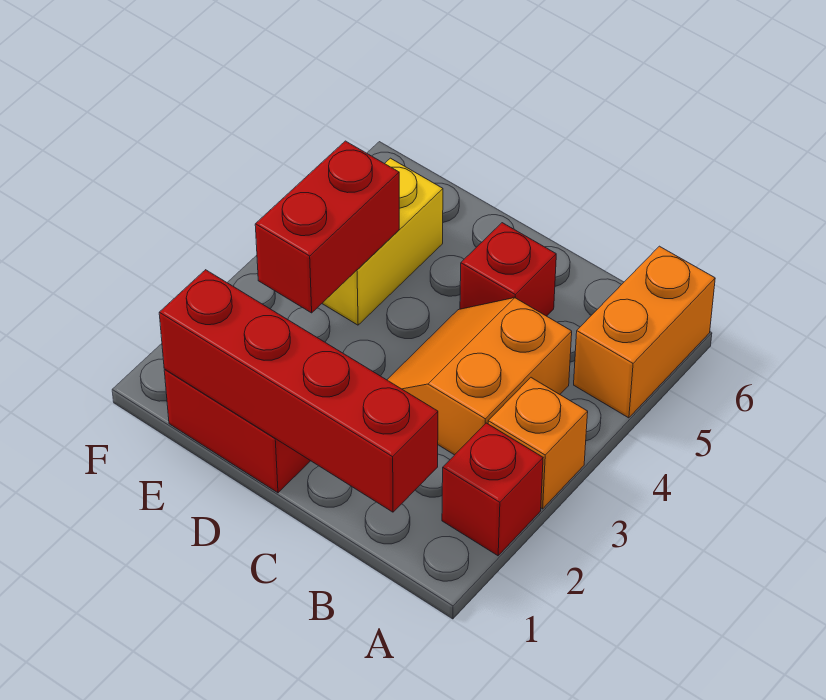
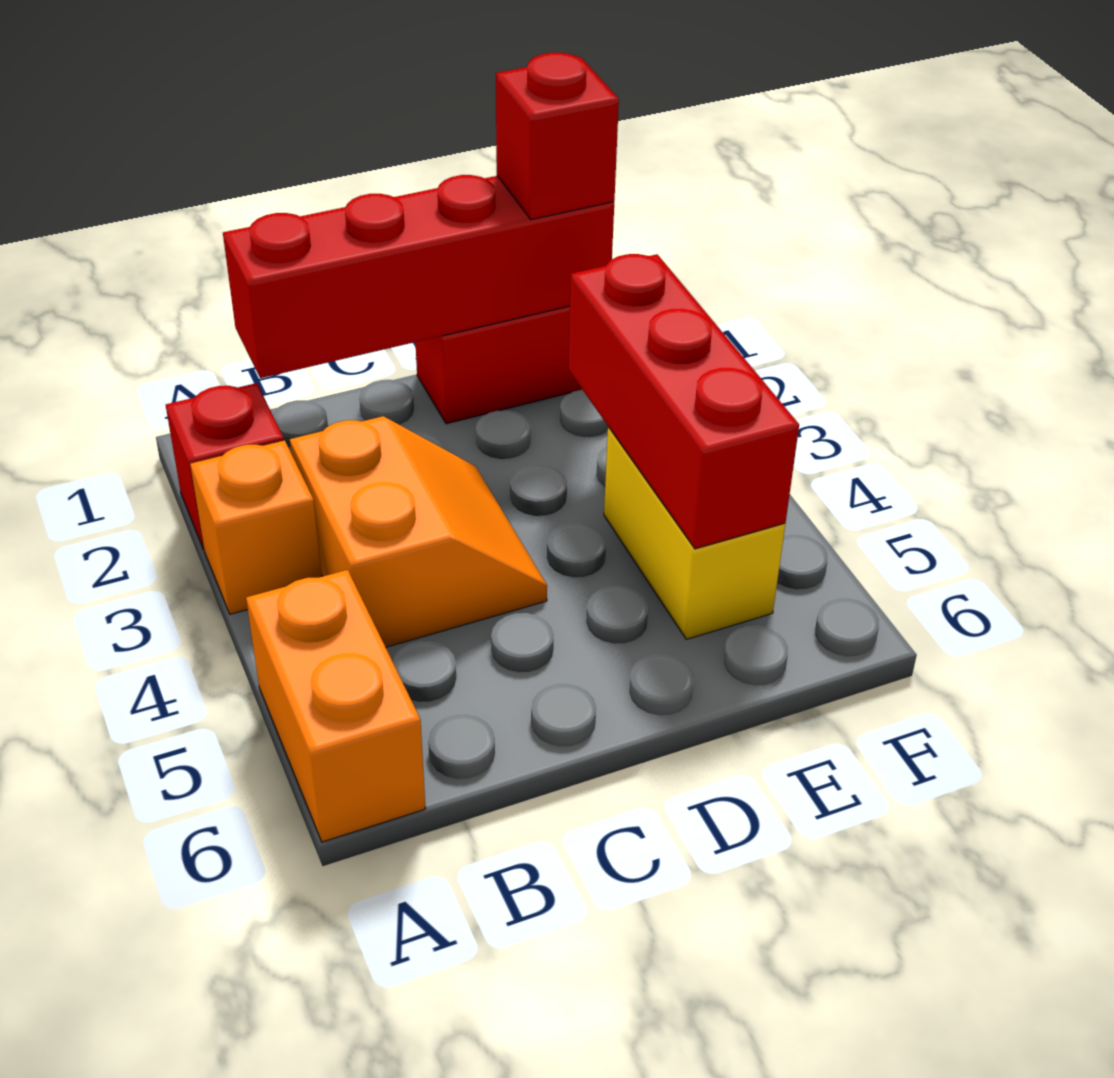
red brick C5 level 1 -> red brick E1 level 3
red brick E3:E4 level 2 -> red brick E3:E5 level 2

